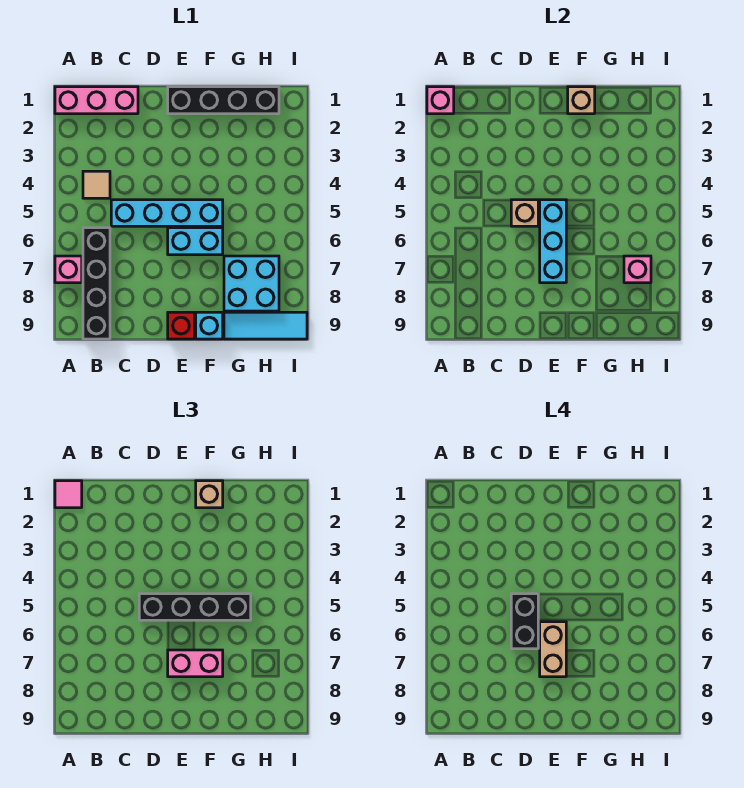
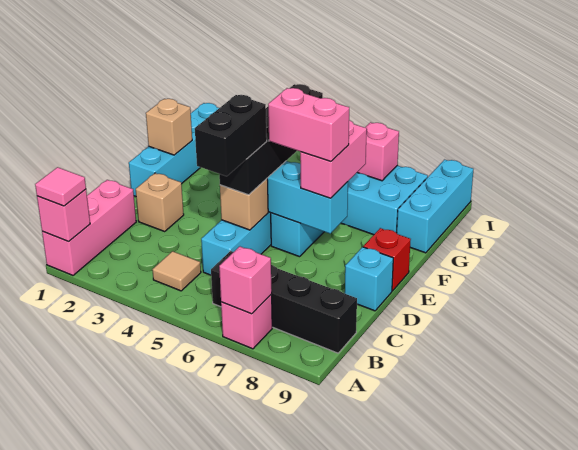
none -> pink brick A7 level 2
black brick D5:D6 level 4 -> black brick C5:D5 level 4
black brick E1:H1 level 1 -> cyan brick E1:H1 level 1
tan brick E6:E7 level 4 -> pink brick E6:E7 level 4
tan brick F1 level 3 -> tan brick D2 level 1
cyan brick F9 level 1 -> cyan brick D9 level 1
cyan tile G9:I9 level 1 -> cyan brick G9:I9 level 1

